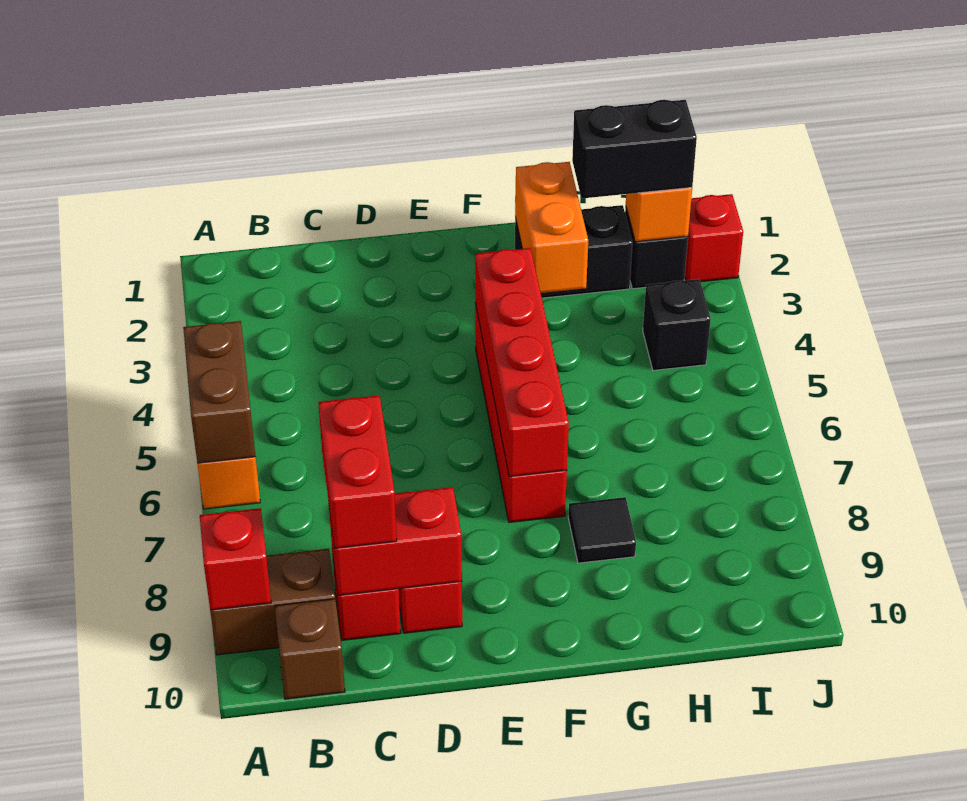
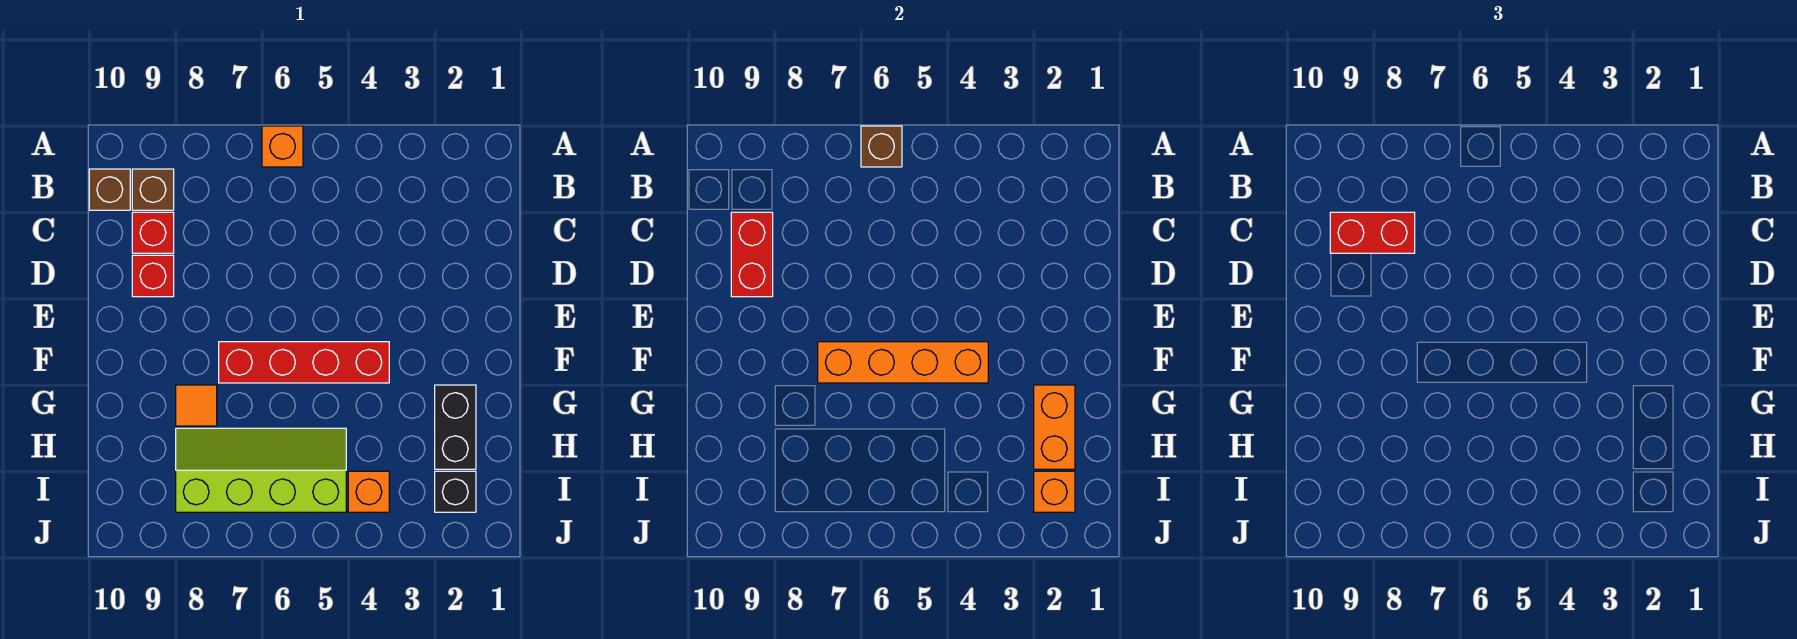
brown brick A5:A6 level 2 -> brown brick A6 level 2
brown brick A9:B9 level 1 -> brown brick B9 level 1
red brick A9 level 2 -> none
red brick F4:F7 level 2 -> orange brick F4:F7 level 2
orange brick G2:G3 level 2 -> orange brick G2:H2 level 2
black tile G8 level 1 -> orange tile G8 level 1
black brick H2:I2 level 3 -> none
none -> lime slope H5:I8 level 1 top I
black brick I4 level 1 -> orange brick I4 level 1
red brick J2 level 1 -> none

